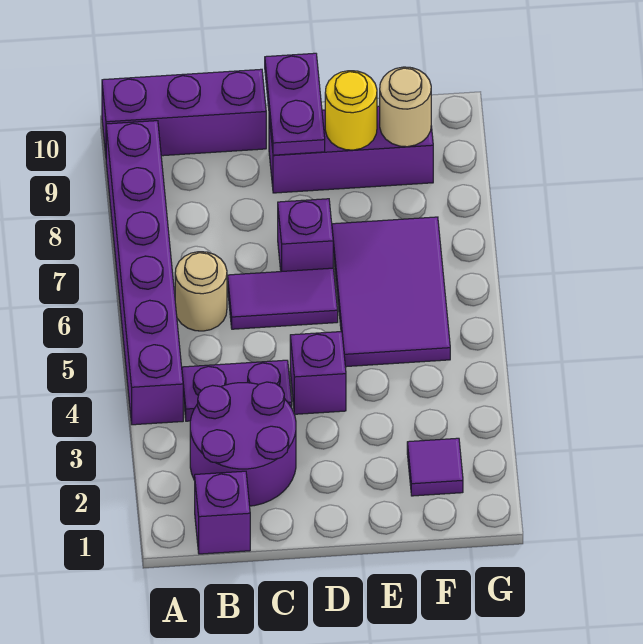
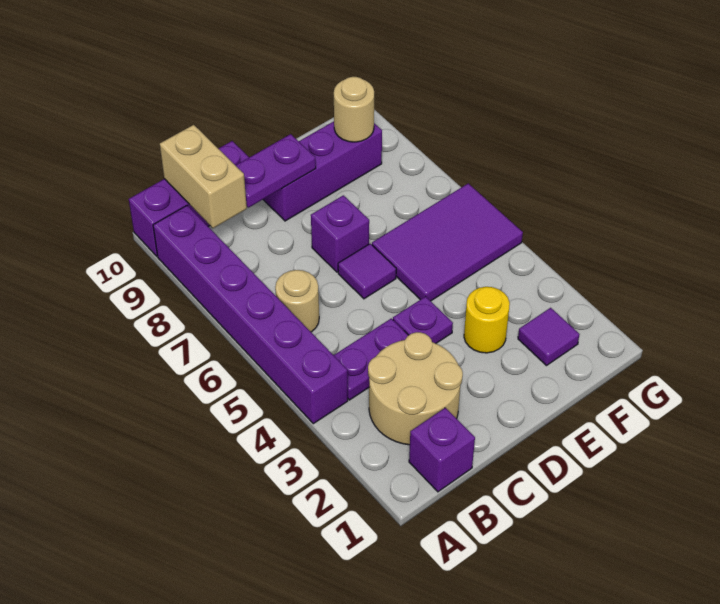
purple round brick B2:C3 level 1 -> tan round brick B2:C3 level 1
none -> tan brick B9:B10 level 2
purple tile C6:D6 level 1 -> purple tile D6 level 1
purple brick D4 level 1 -> purple plate D4 level 1
purple plate D9:D10 level 2 -> purple plate C9:D9 level 2
purple tile E5:F7 level 1 -> purple tile E5:G6 level 1
yellow round brick E9 level 2 -> yellow round brick E3 level 1

